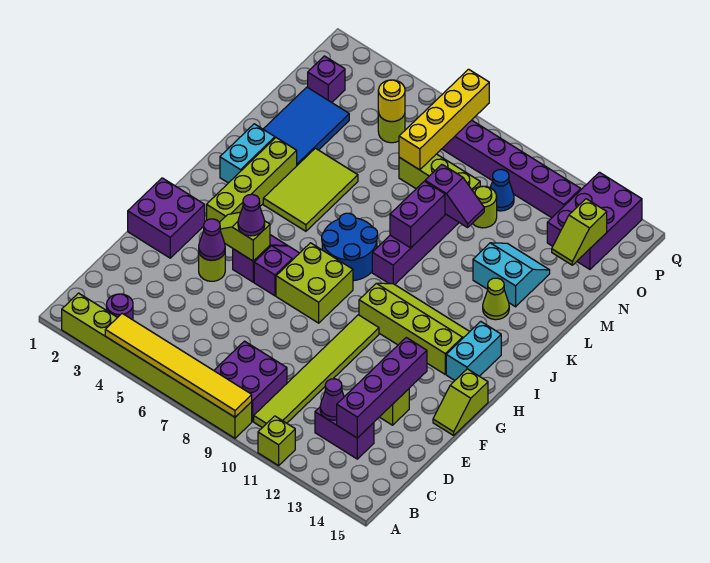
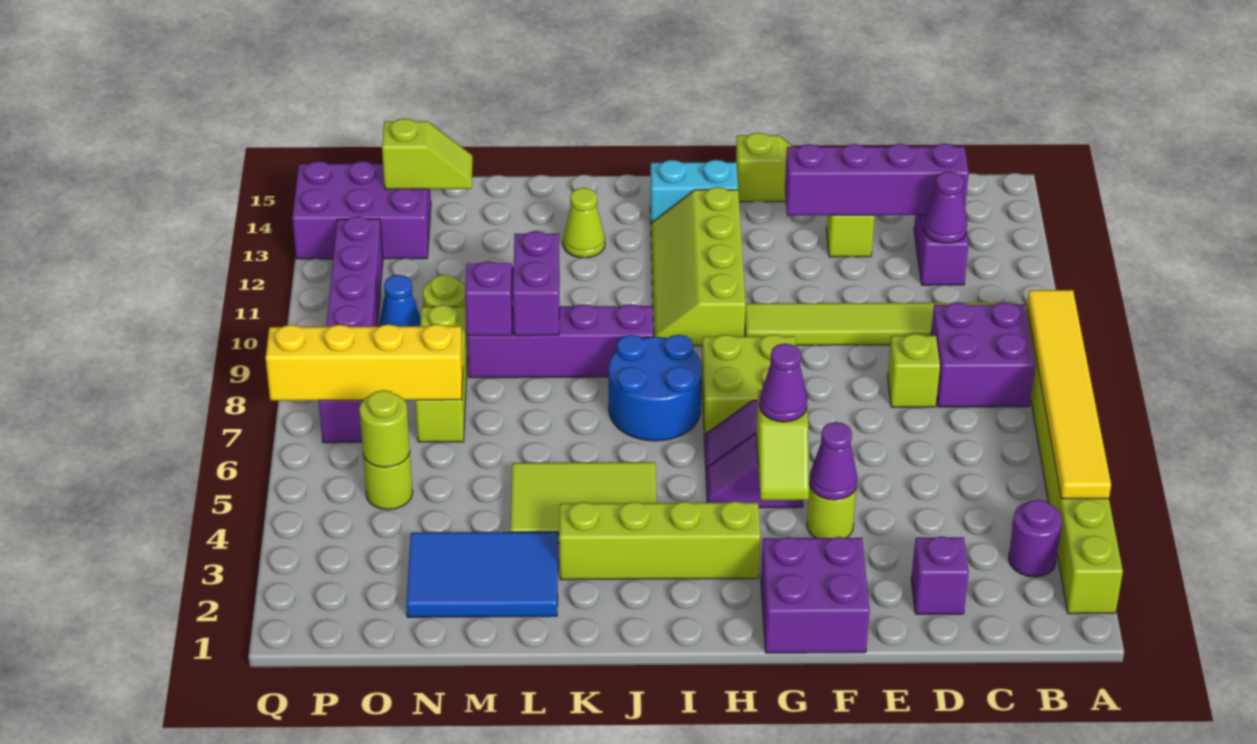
lime brick A11 level 1 -> lime brick D8 level 1
cyan brick J2:K2 level 1 -> none
purple brick K9:L9 level 2 -> purple brick L9:L10 level 2
cyan slope L12:M13 level 1 top L -> none
purple brick O2 level 1 -> purple brick D2 level 1
yellow round brick O5 level 2 -> lime round brick O5 level 2

